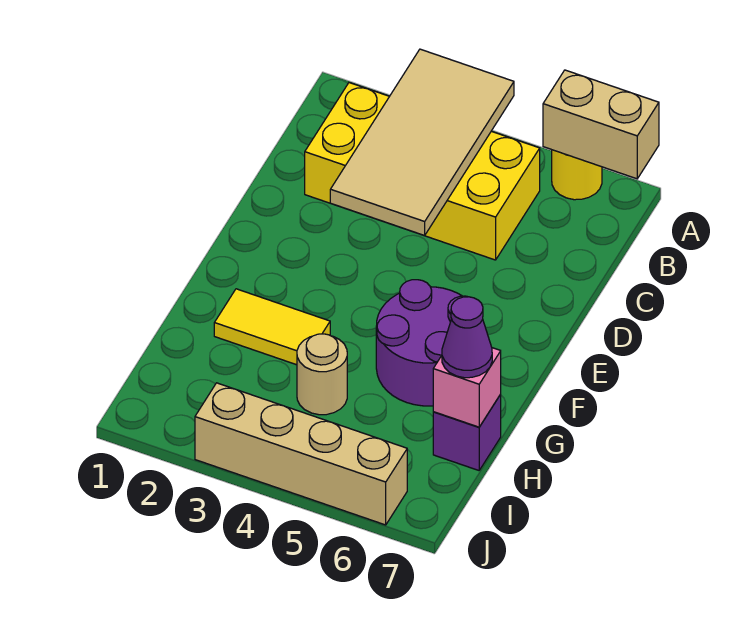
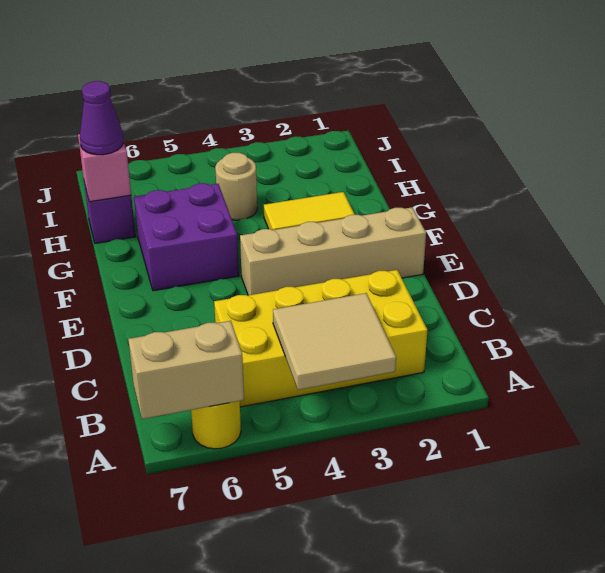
tan tile A3:D4 level 2 -> tan tile A3:B4 level 2
purple round brick F5:G6 level 1 -> purple brick F5:G6 level 1
tan brick J3:J6 level 1 -> tan brick E1:E4 level 1

